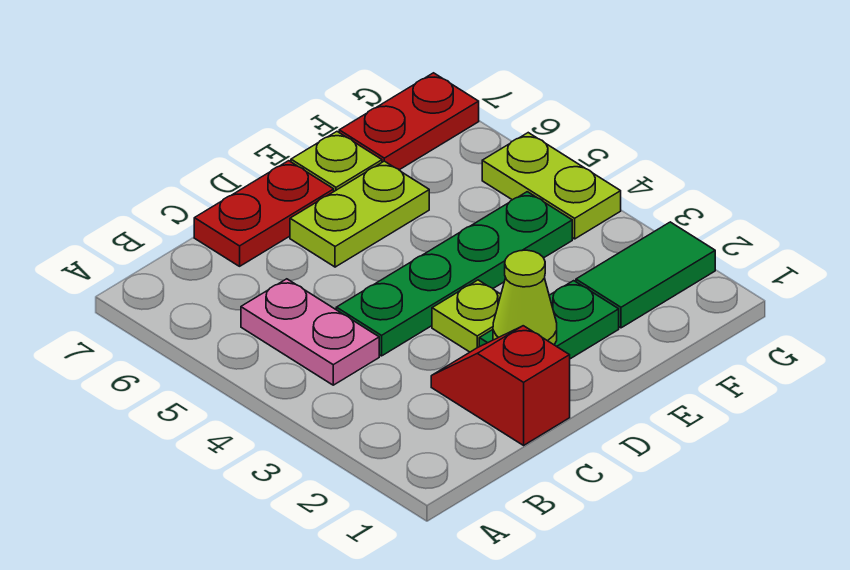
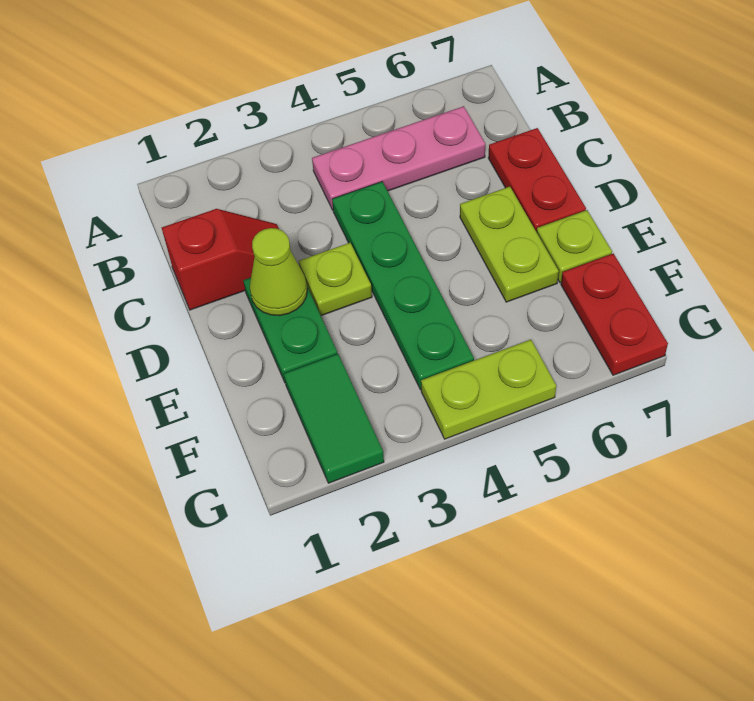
pink plate B4:B5 level 1 -> pink plate B4:B6 level 1

